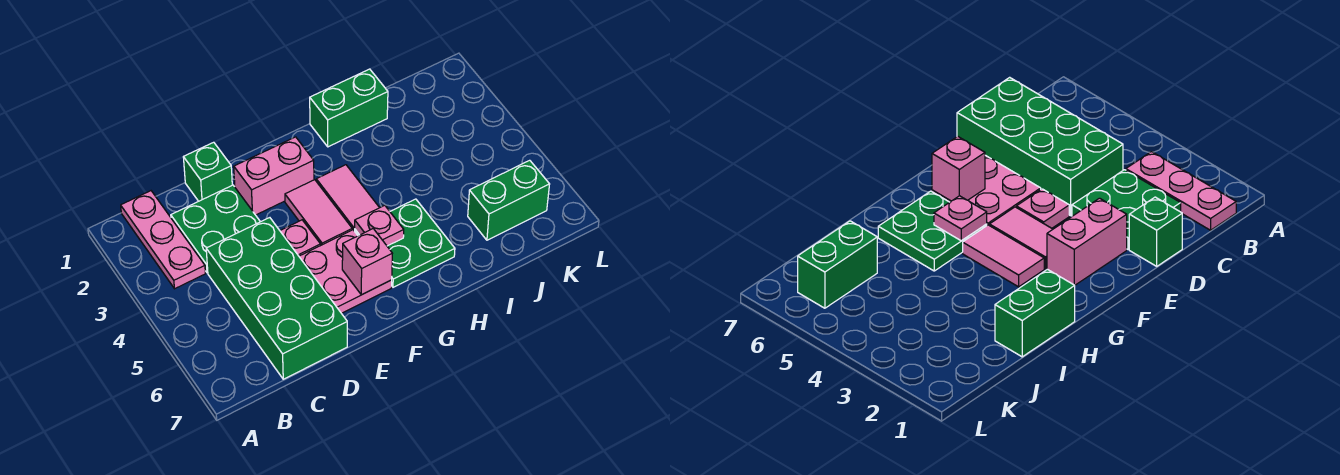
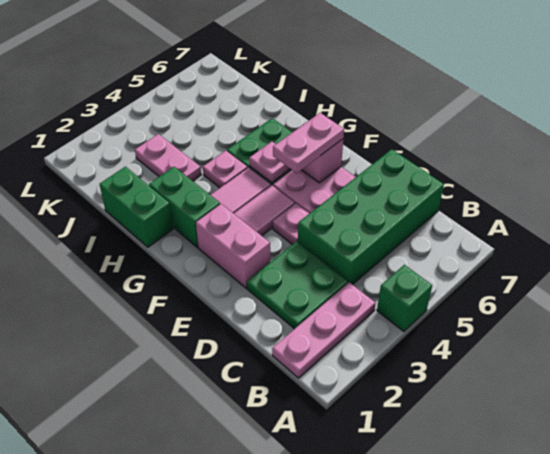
green brick D1 level 1 -> green brick A4 level 1
none -> pink plate F5:F6 level 3
none -> pink plate H4 level 1
none -> pink plate I3:J3 level 1
green brick J6:K6 level 1 -> green brick G2:H2 level 1

